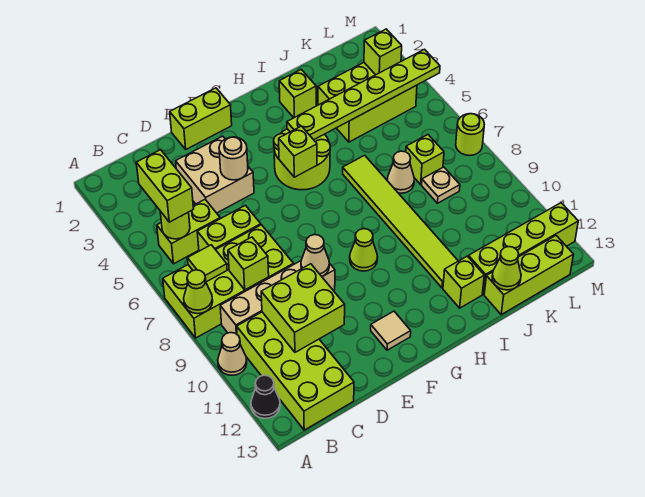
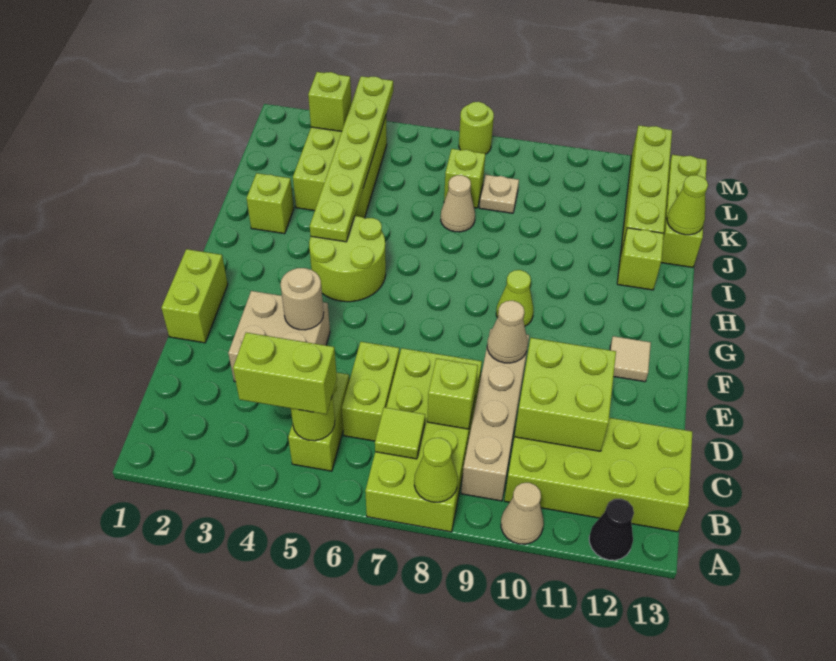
lime brick G5 level 2 -> none
lime tile I6:I11 level 1 -> none

